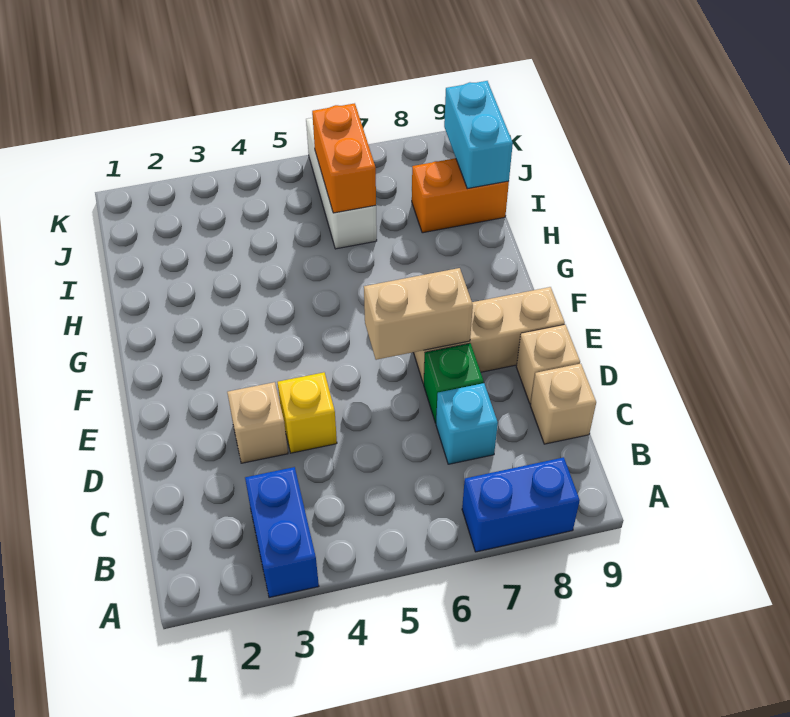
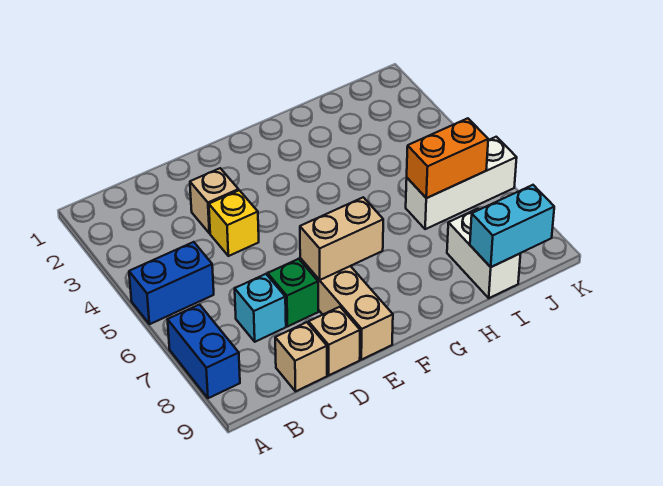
blue brick A3:B3 level 1 -> blue brick A5:B5 level 1
tan brick E6:E7 level 2 -> tan brick E7:F7 level 2
orange brick I8:I9 level 1 -> white brick I8:I9 level 1

